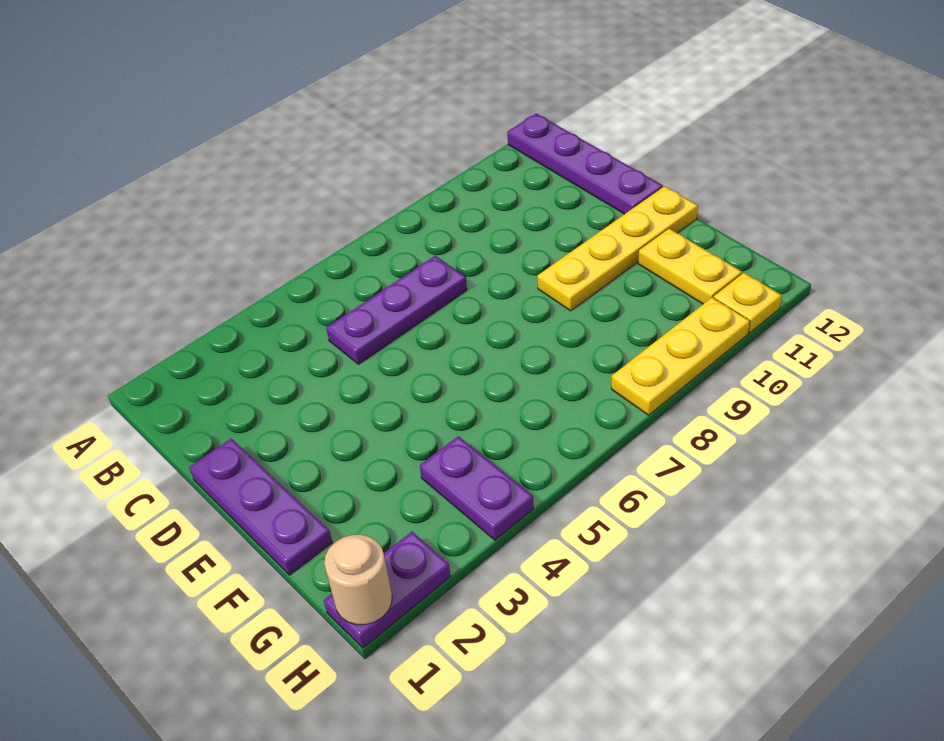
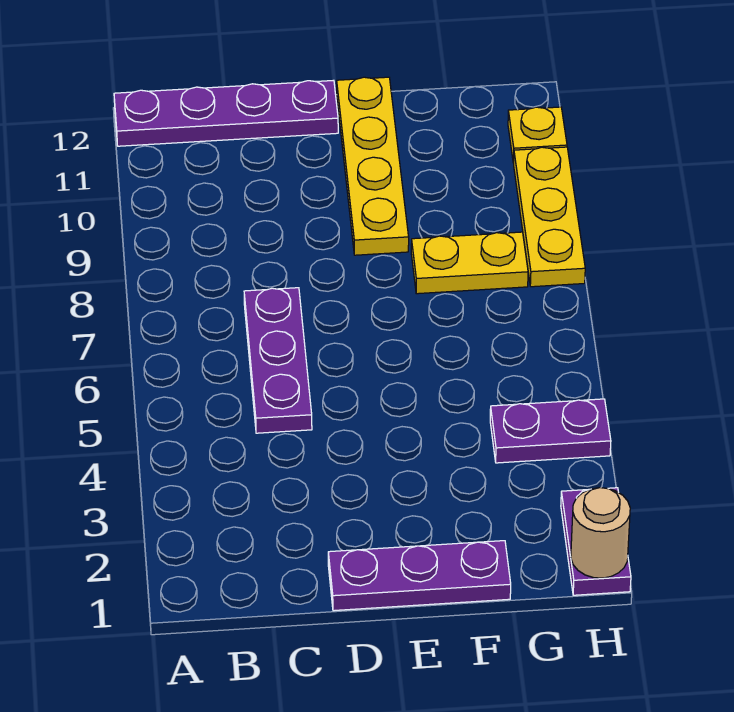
yellow plate F11:G11 level 1 -> yellow plate F8:G8 level 1

